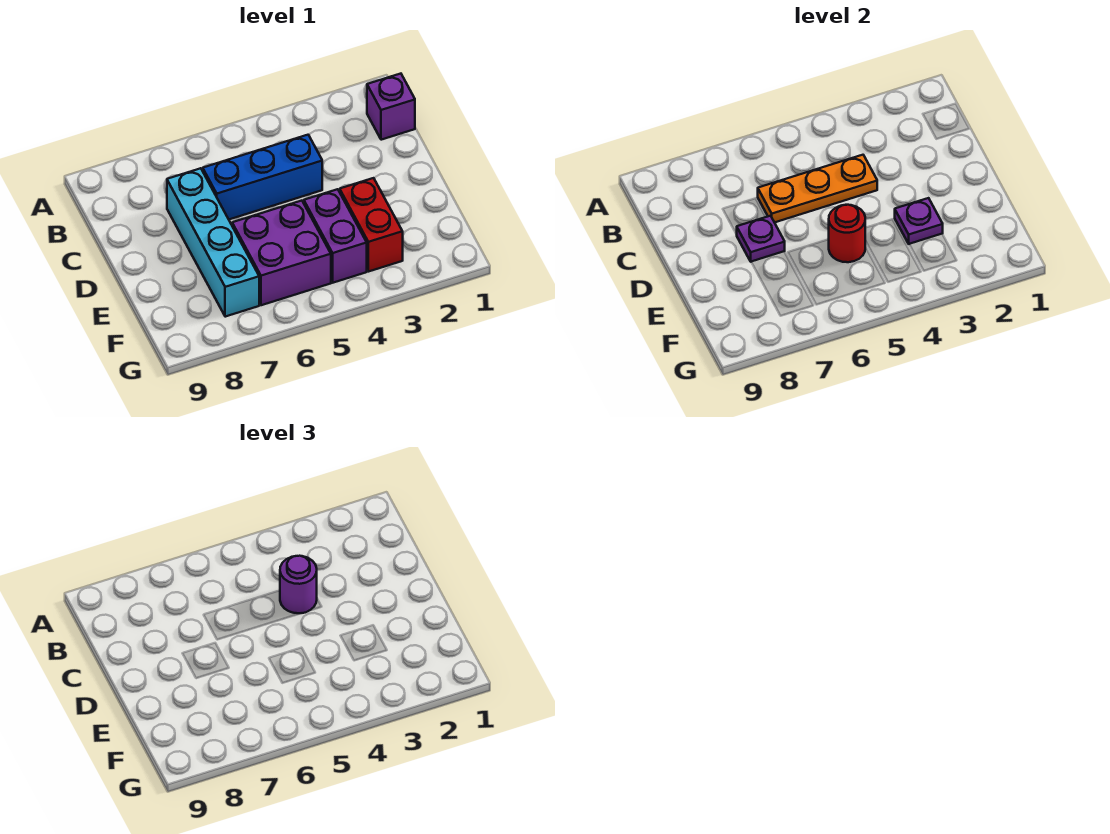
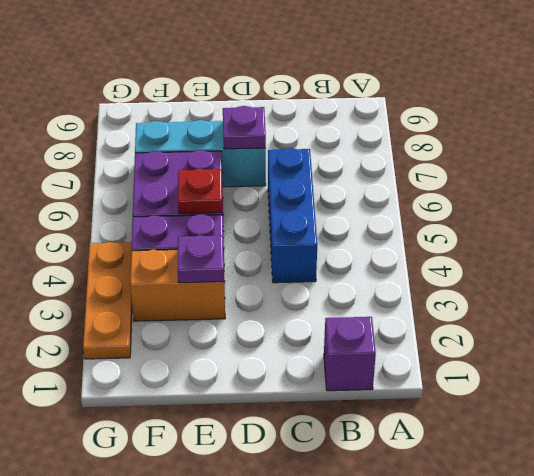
orange plate C4:C6 level 2 -> orange plate G2:G4 level 1
purple round brick C4 level 3 -> none
cyan brick C7:F7 level 1 -> cyan brick D7:F7 level 1
red brick E3:F3 level 1 -> orange brick E3:F3 level 1
red round brick E5 level 2 -> red plate E5 level 2

